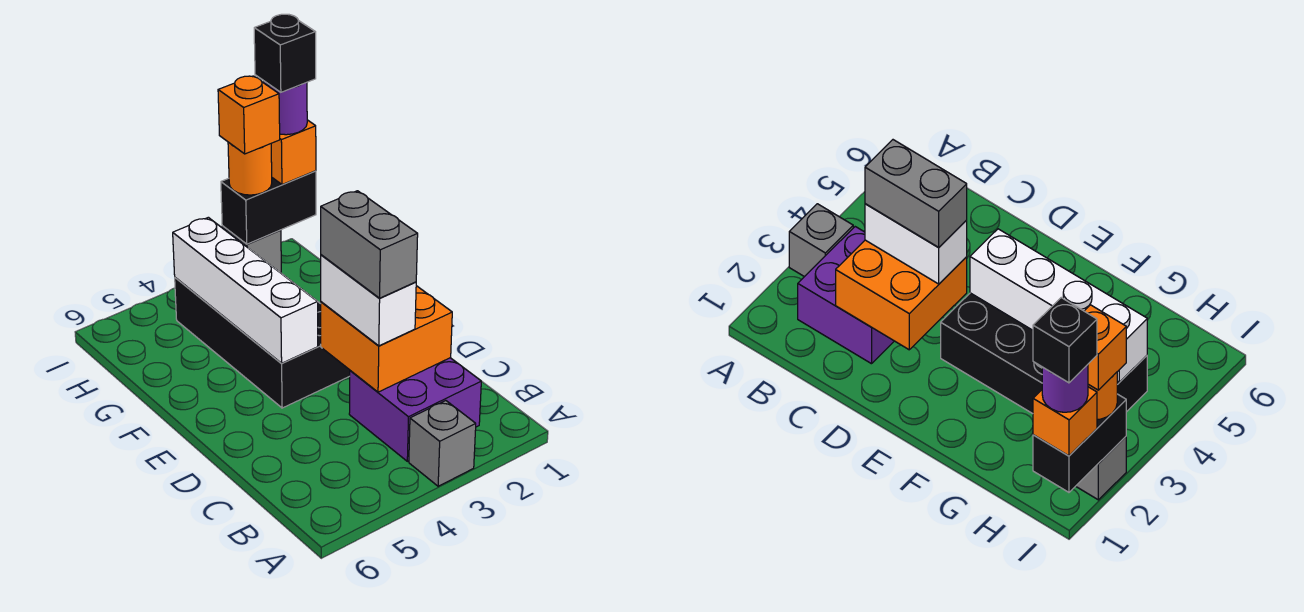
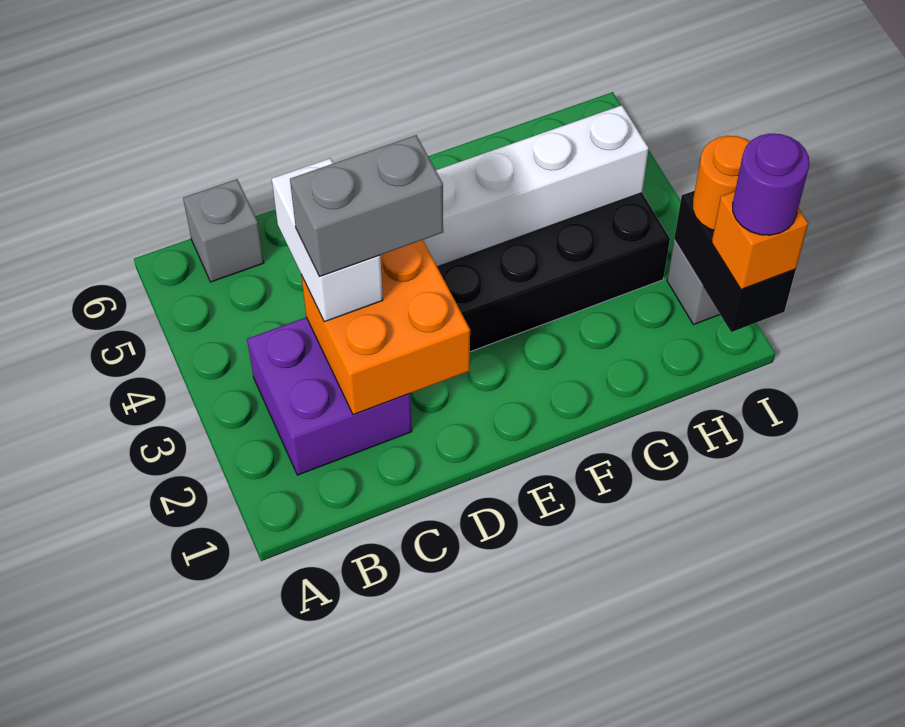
grey brick A3 level 1 -> grey brick B6 level 1
white brick C3:D3 level 3 -> white brick C3:C4 level 3
black brick I1 level 5 -> none
orange brick I2 level 4 -> none

